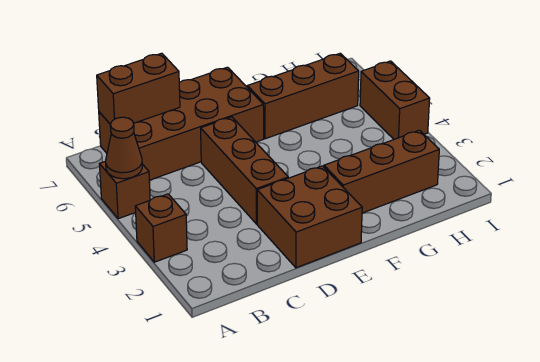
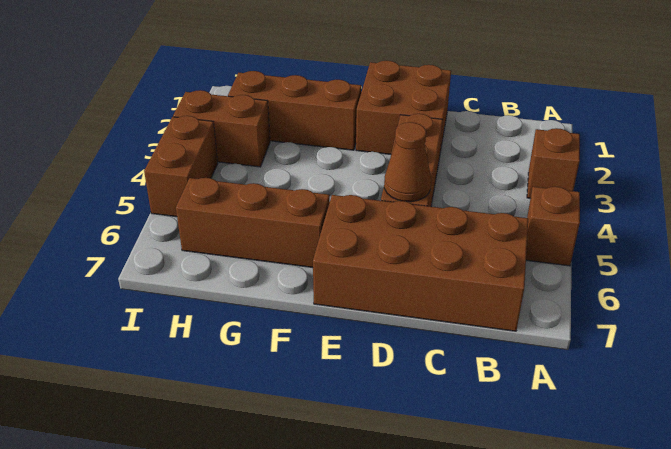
brown cone A5 level 2 -> brown cone D5 level 2
brown brick B7:C7 level 2 -> brown brick H3:I3 level 1

